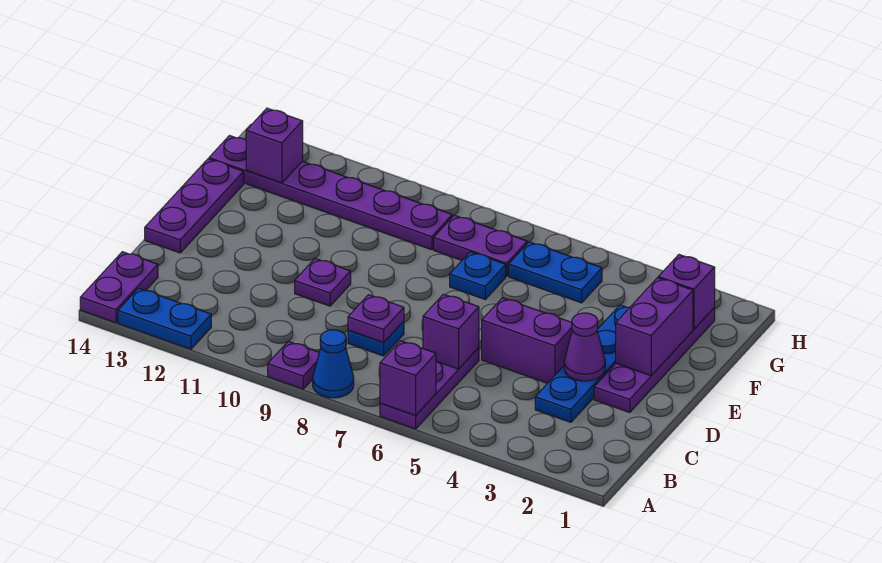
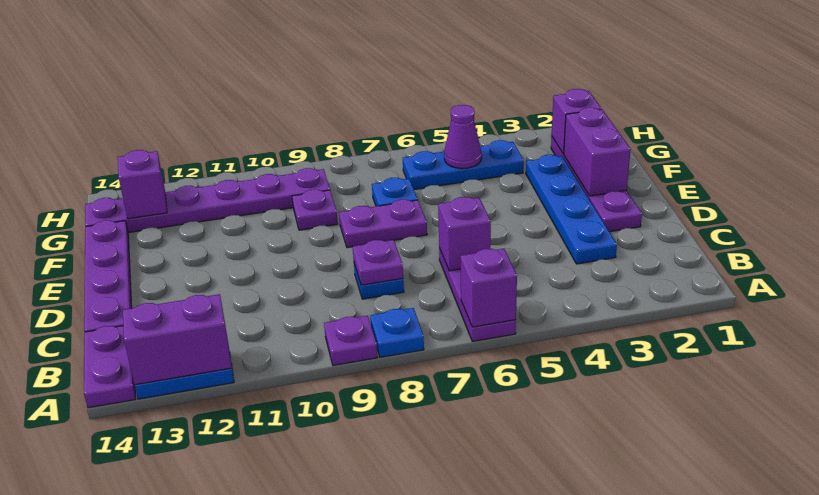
blue cone A8 level 1 -> blue plate A8 level 1
purple cone D3 level 2 -> purple cone G5 level 2
purple brick D4:D5 level 1 -> purple brick A12:A13 level 2
purple plate D10 level 1 -> purple plate F9 level 1
purple plate D14:F14 level 1 -> purple plate C14:F14 level 1
blue plate G5:G6 level 1 -> blue plate G4:G6 level 1
purple plate G7:G8 level 1 -> purple plate E7:E8 level 1

